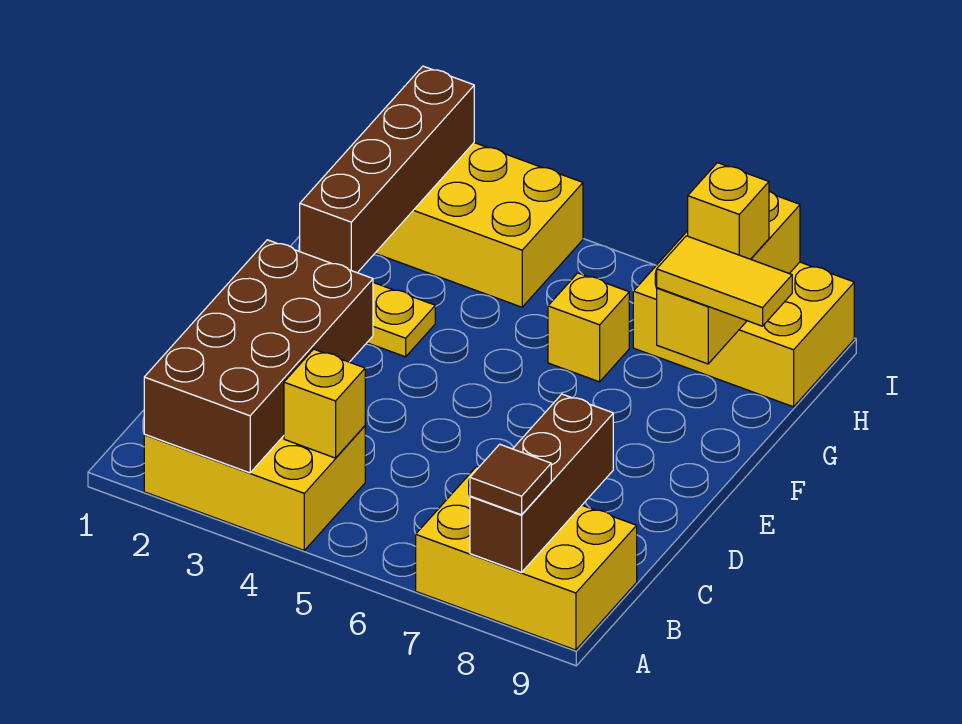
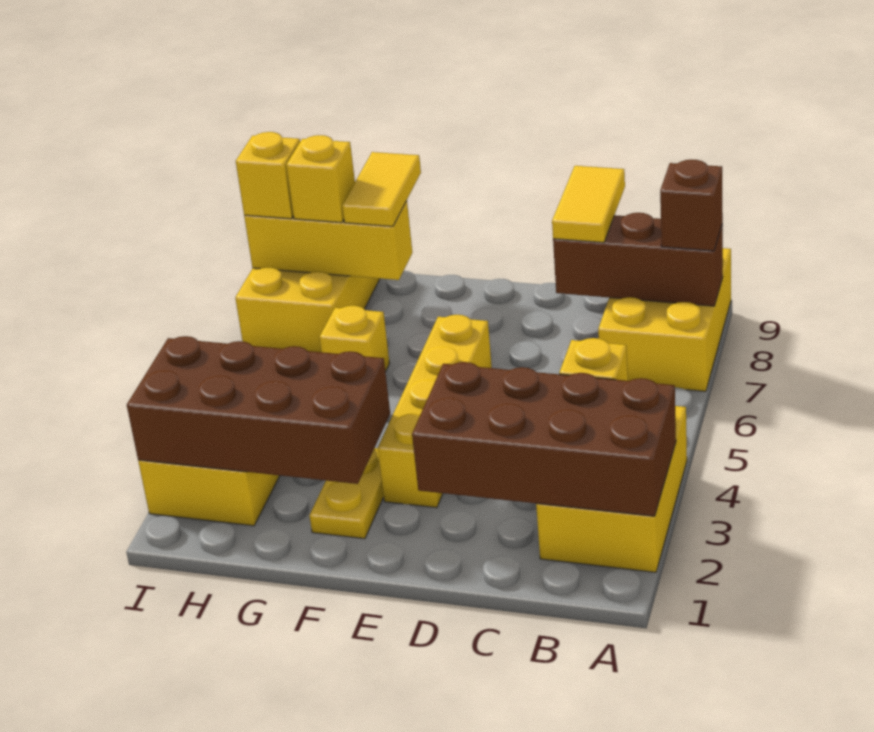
brown tile A8 level 3 -> brown brick A8 level 3
none -> yellow tile C8:C9 level 3
none -> yellow brick E3:E6 level 1
brown brick F2:I2 level 2 -> brown brick F2:I3 level 2
none -> yellow brick I8 level 3

